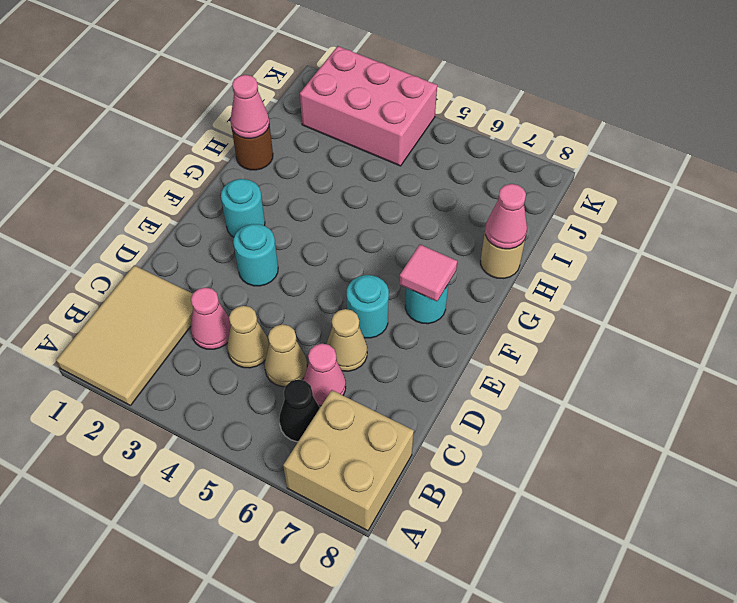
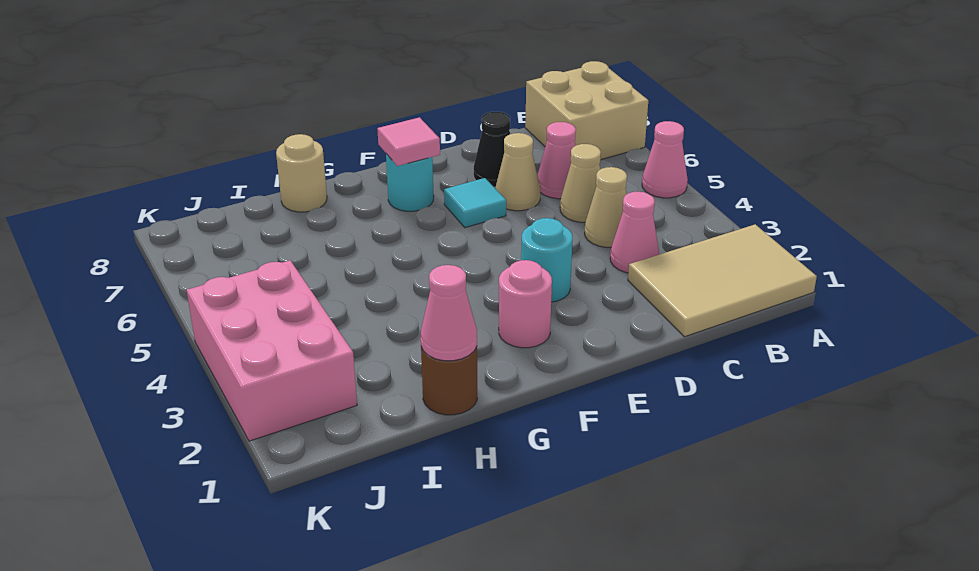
black cone B6 level 1 -> black cone D7 level 1
cyan round brick E6 level 1 -> cyan tile E6 level 1
cyan round brick F2 level 1 -> pink round brick F2 level 1
pink cone H8 level 2 -> pink cone A5 level 1

